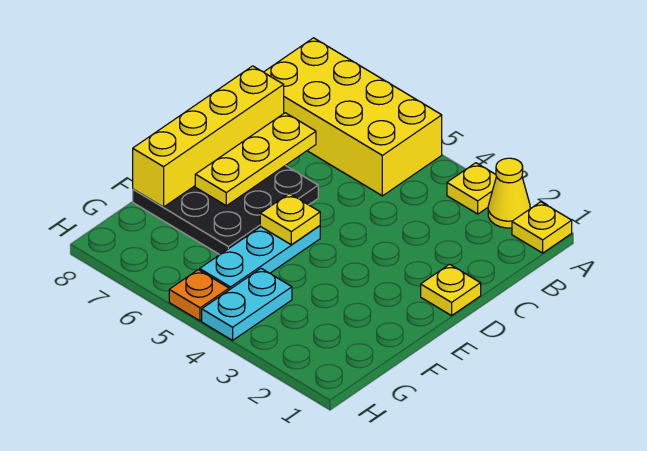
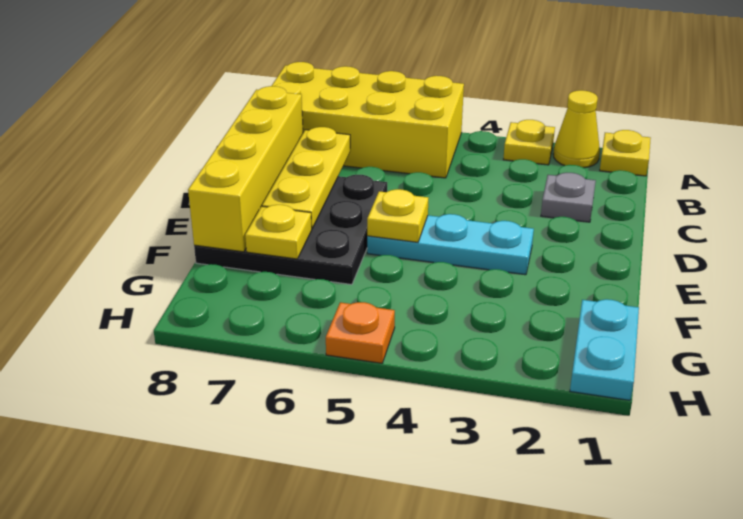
none -> grey plate C2 level 1
yellow plate D1 level 1 -> yellow plate F7 level 2
cyan plate E5:G5 level 1 -> cyan plate E3:E5 level 1
cyan plate G4:H4 level 1 -> cyan plate G1:H1 level 1

